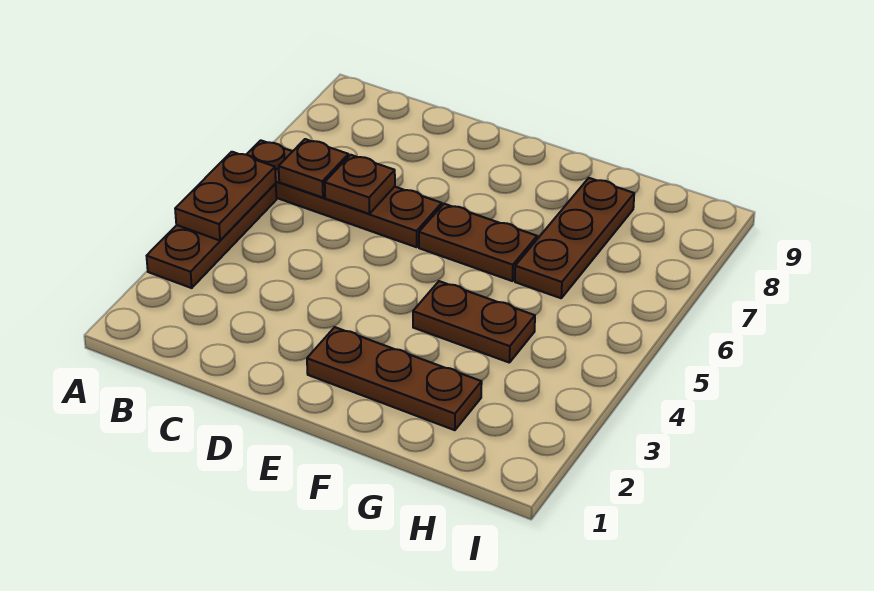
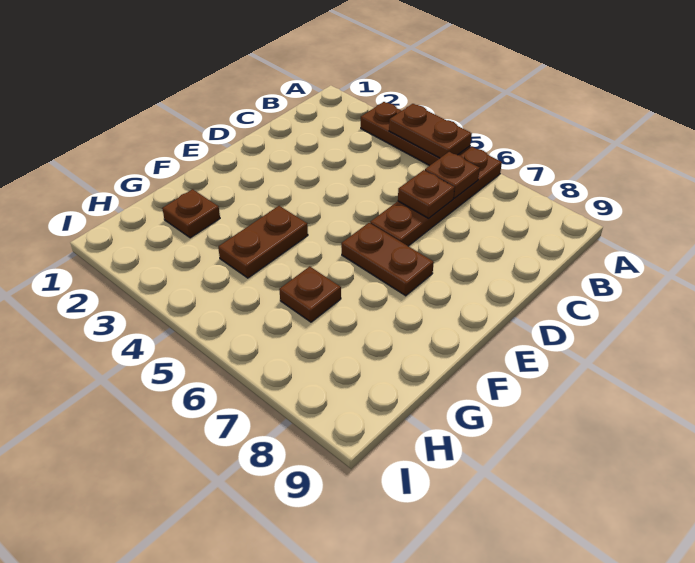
brown plate E2:G2 level 1 -> brown plate G2 level 1
brown plate E6:F6 level 1 -> brown plate E6:E7 level 1
brown plate G6:G8 level 1 -> brown plate G6 level 1

